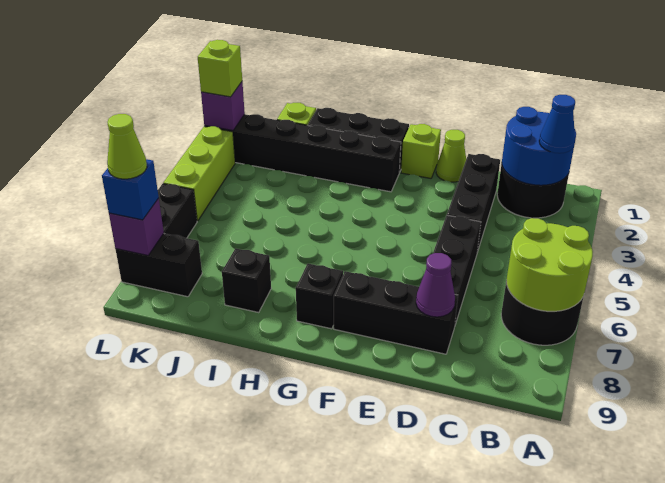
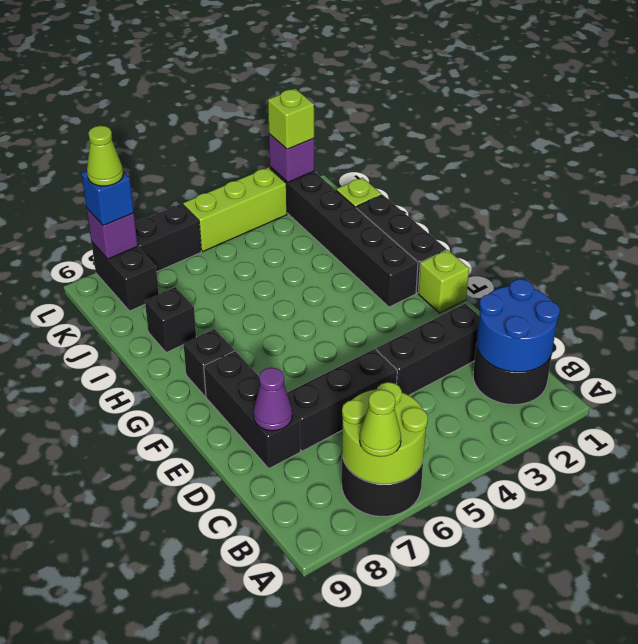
blue cone B2 level 3 -> none
lime cone E1 level 1 -> lime cone A7 level 3

